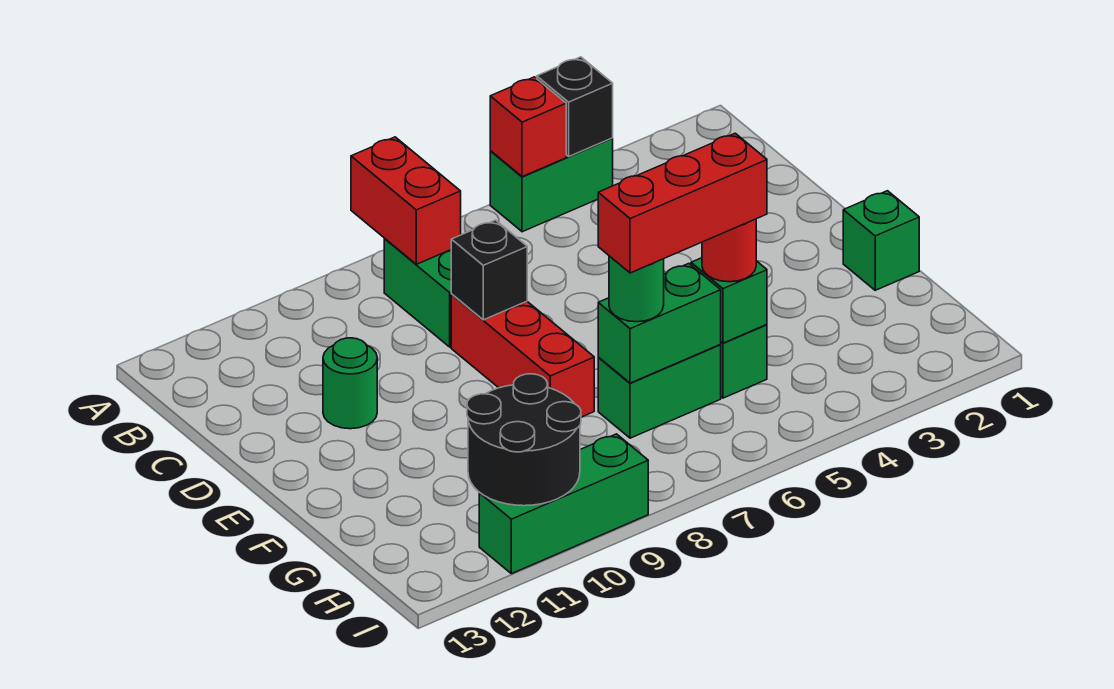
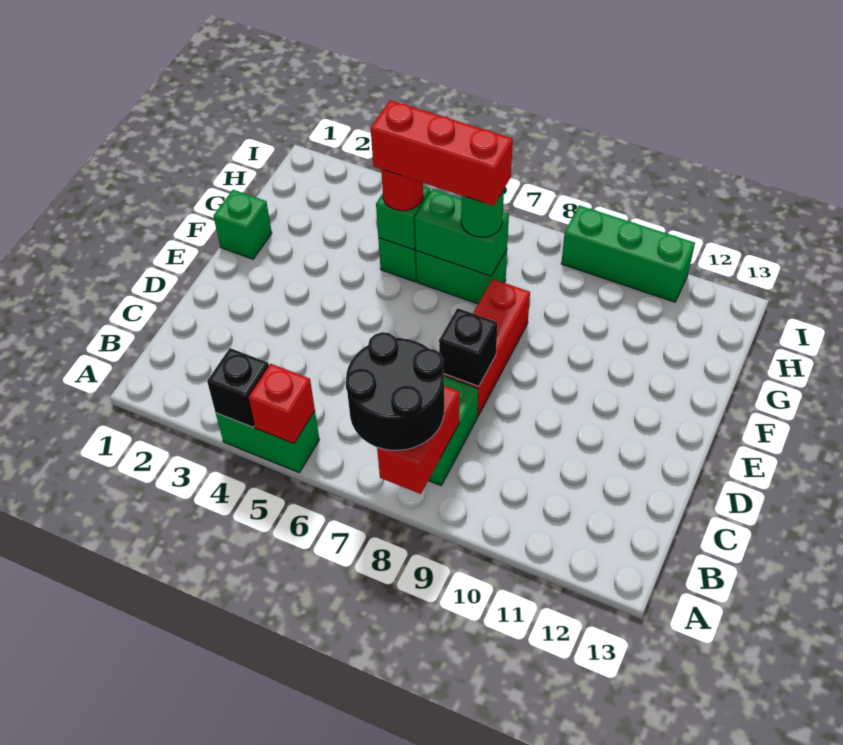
green round brick D11 level 1 -> none
black round brick H10:I11 level 2 -> black round brick A7:B8 level 3

